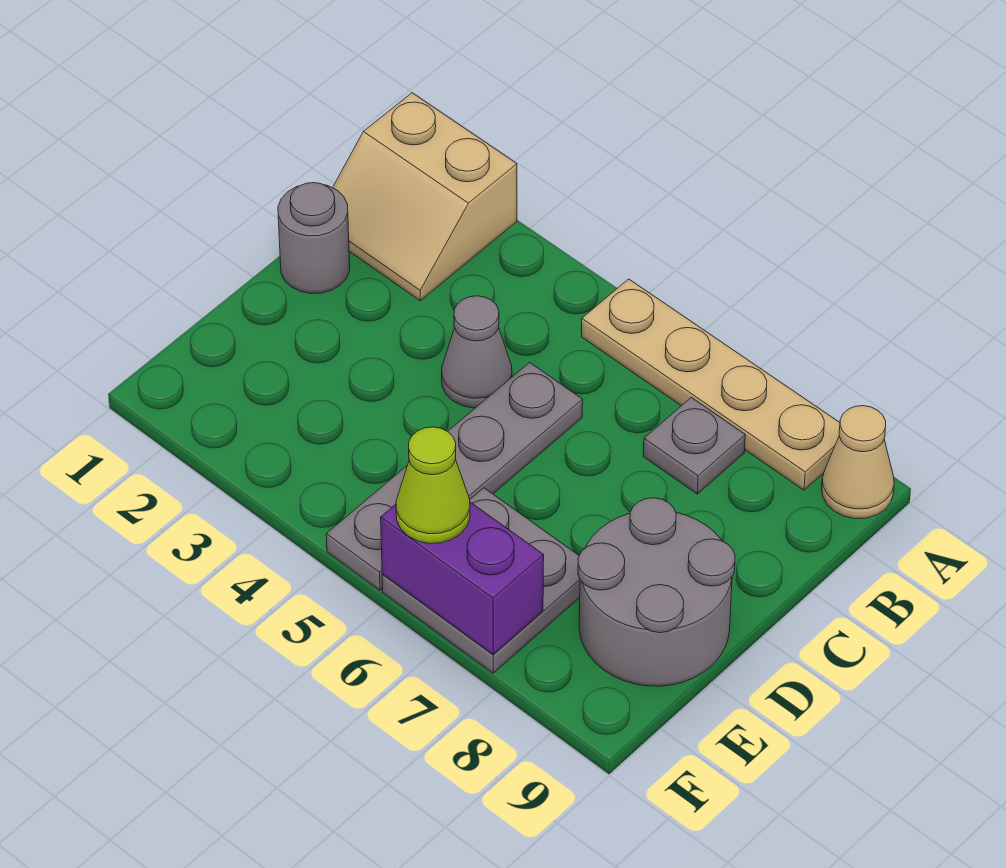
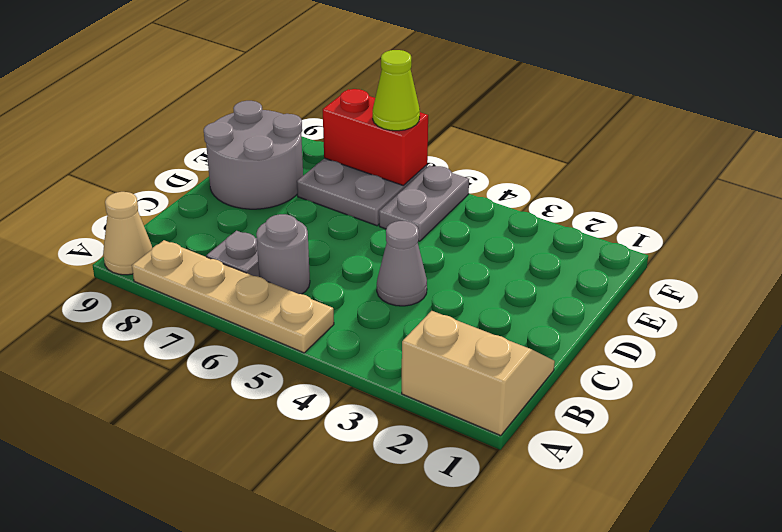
grey round brick C1 level 1 -> grey round brick B6 level 1
grey plate C5:F5 level 1 -> grey plate E5:F5 level 1
purple brick F6:F7 level 2 -> red brick F6:F7 level 2

